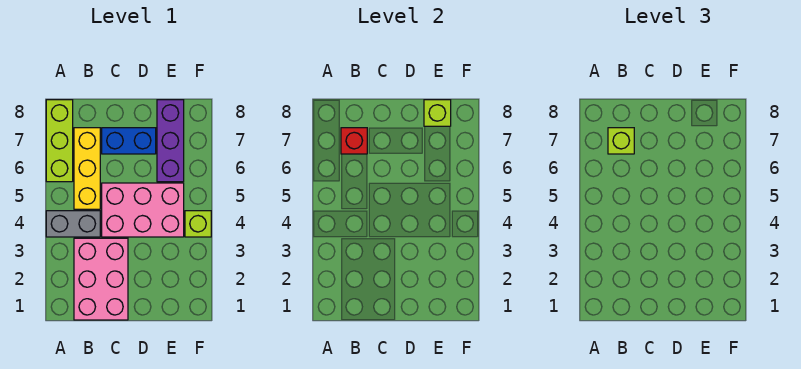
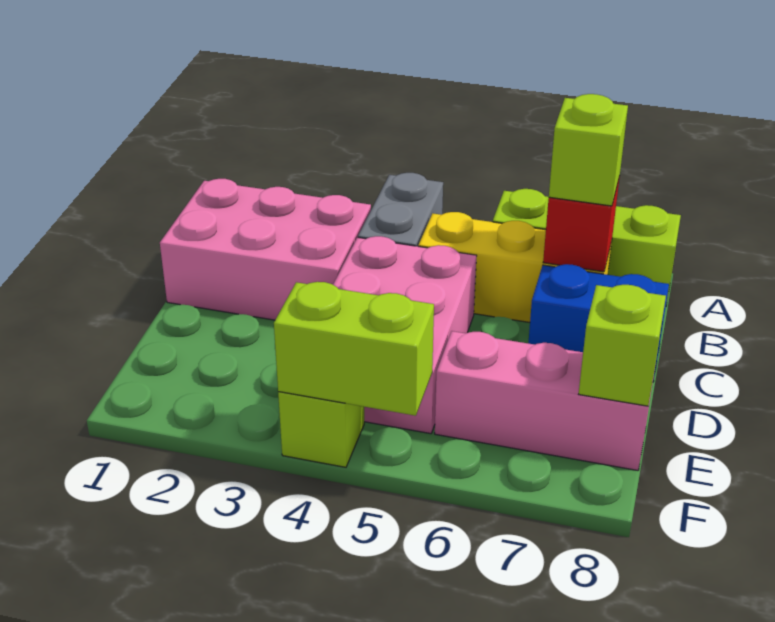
blue brick C7:D7 level 1 -> blue brick C7:C8 level 1
purple brick E6:E8 level 1 -> pink brick E6:E8 level 1
none -> lime brick F4:F5 level 2

